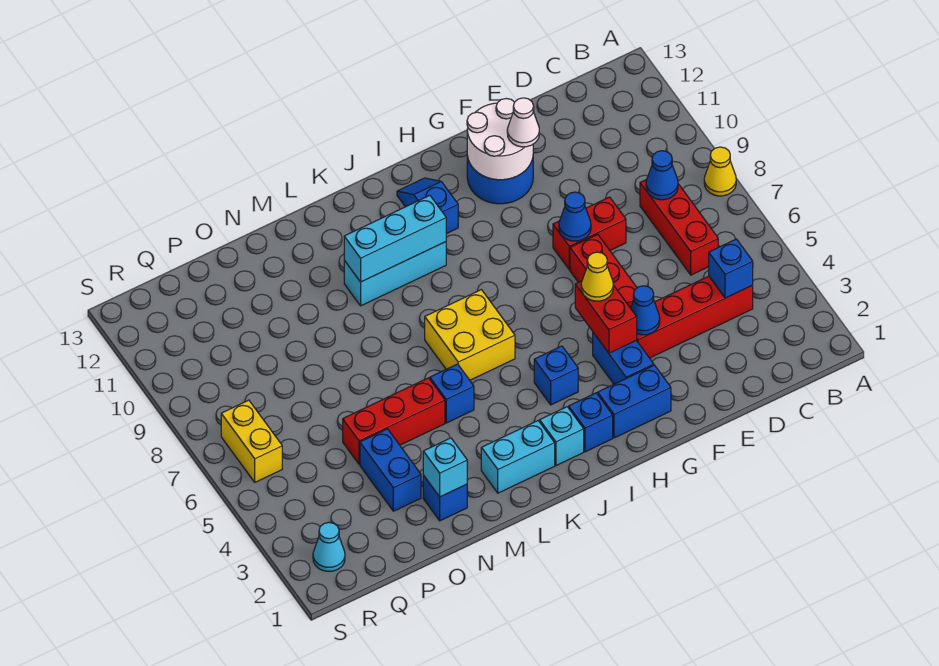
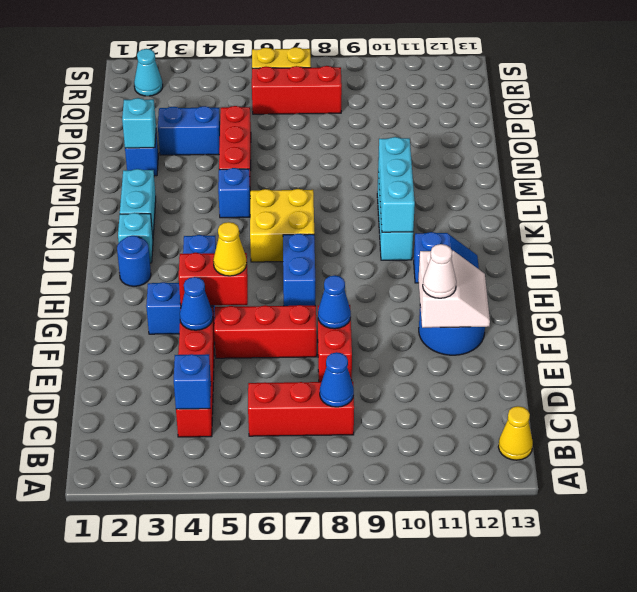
yellow cone A8 level 1 -> yellow cone B13 level 1
white round brick F11:G12 level 2 -> white slope F11:G12 level 2 top 11
blue brick G2:H2 level 1 -> blue brick H7:I7 level 1
blue brick I2 level 1 -> blue round brick I2 level 1
none -> red brick Q6:Q8 level 1

